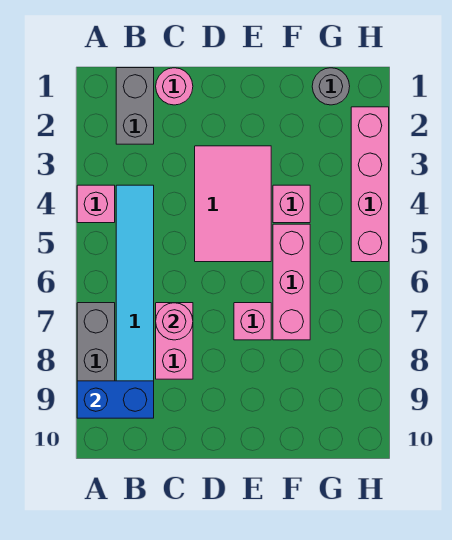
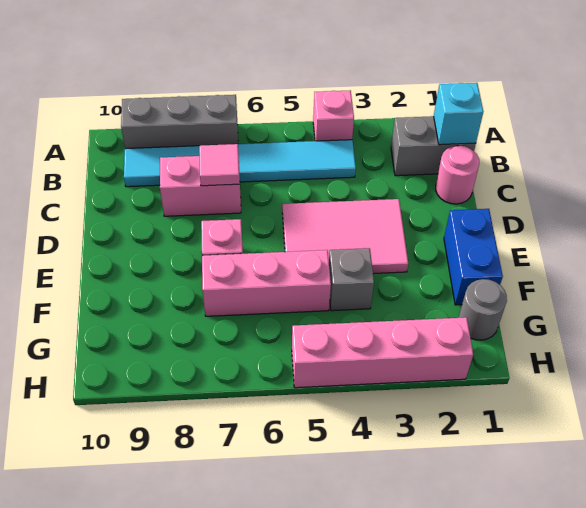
blue brick A9:B9 level 2 -> blue brick E1:F1 level 1
none -> cyan brick B1 level 2
pink round brick C7 level 2 -> pink tile C7 level 2
pink brick F4 level 1 -> grey brick F4 level 1

